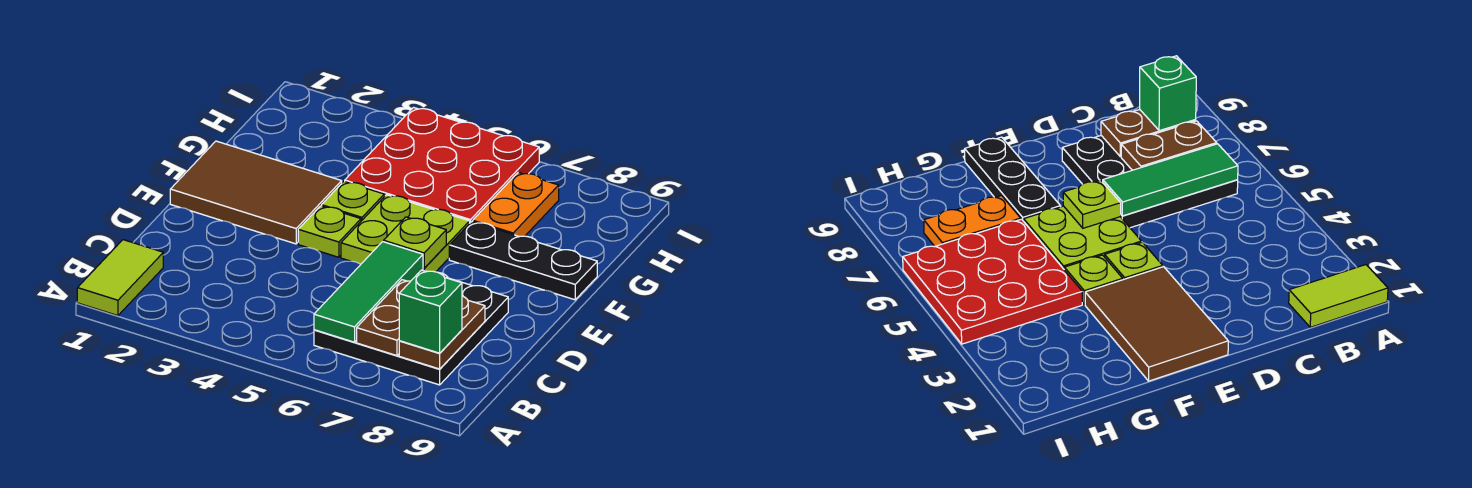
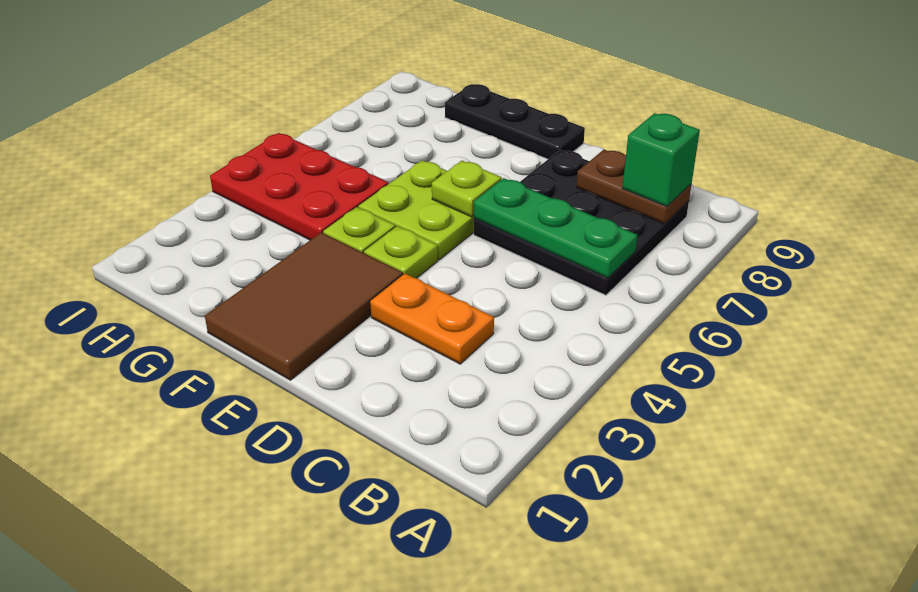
lime tile A1:B1 level 1 -> none
green tile B6:D6 level 2 -> green plate B6:D6 level 2
brown plate B7:C7 level 2 -> none
black plate F7:F9 level 1 -> black plate E9:G9 level 1
red plate G4:I6 level 1 -> red plate G4:I5 level 1
orange plate G7:H7 level 1 -> orange plate C3:D3 level 1

